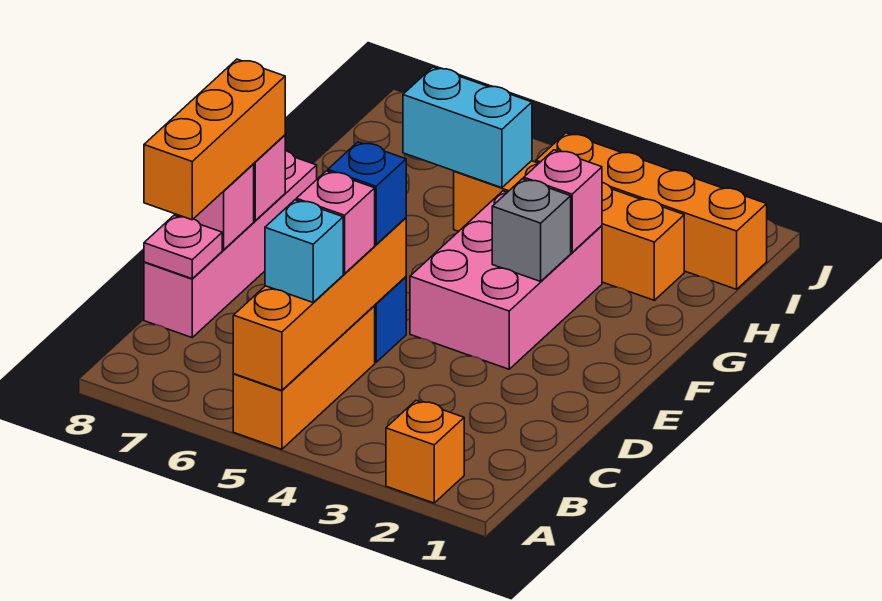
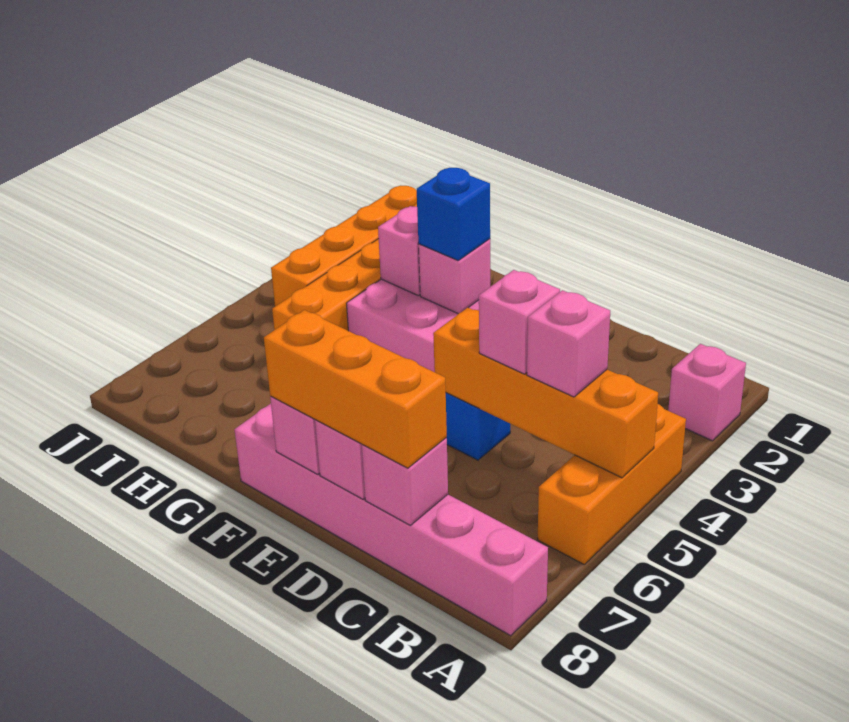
orange brick A2 level 1 -> pink brick A2 level 1
orange brick A5:C5 level 1 -> orange brick A4:A6 level 1
cyan brick B5 level 3 -> pink brick B5 level 3
pink brick C8:F8 level 1 -> pink brick A8:F8 level 1
pink plate C8 level 2 -> pink brick C8 level 2
blue brick D5 level 3 -> blue brick F3 level 3
grey brick F3 level 2 -> pink brick F3 level 2
cyan brick H5:H6 level 2 -> none

